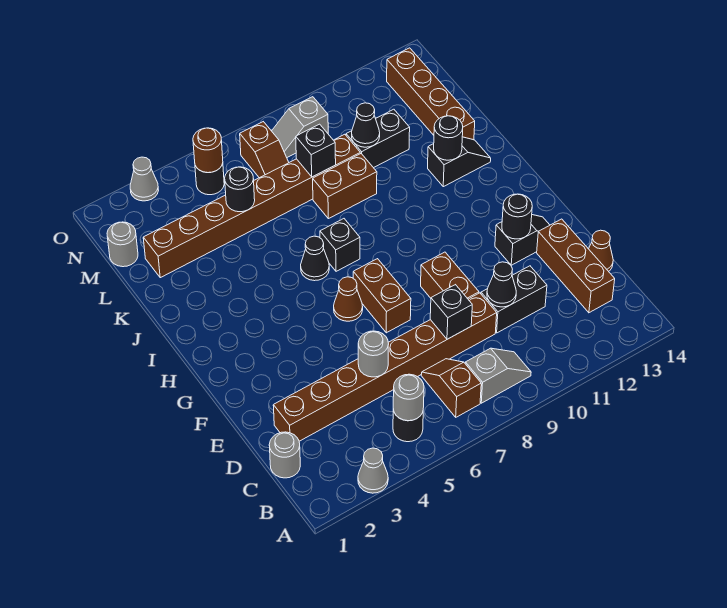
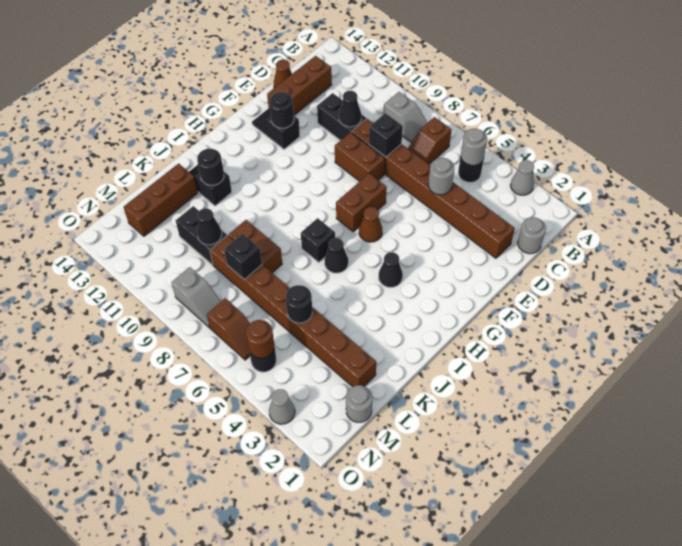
grey slope B8:B9 level 1 top 8 -> grey slope B8:B9 level 1 top 9
brown brick E9:F9 level 1 -> brown brick E8:E9 level 1
none -> black cone H4 level 1
brown brick K13:N13 level 1 -> brown brick K13:M13 level 1
brown slope M7:N7 level 1 top N -> brown slope N6:N7 level 1 top 7

